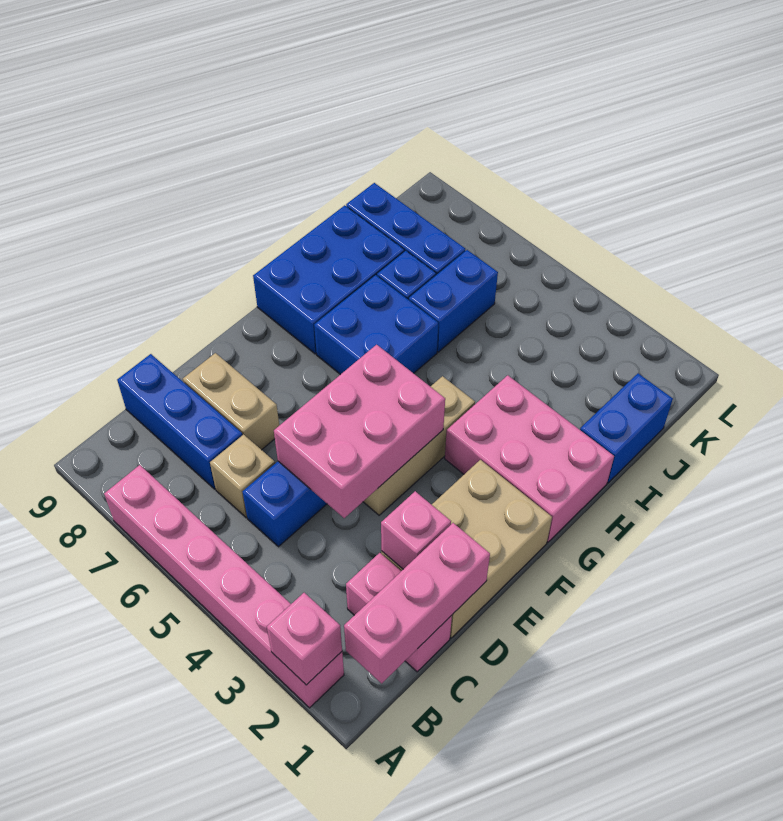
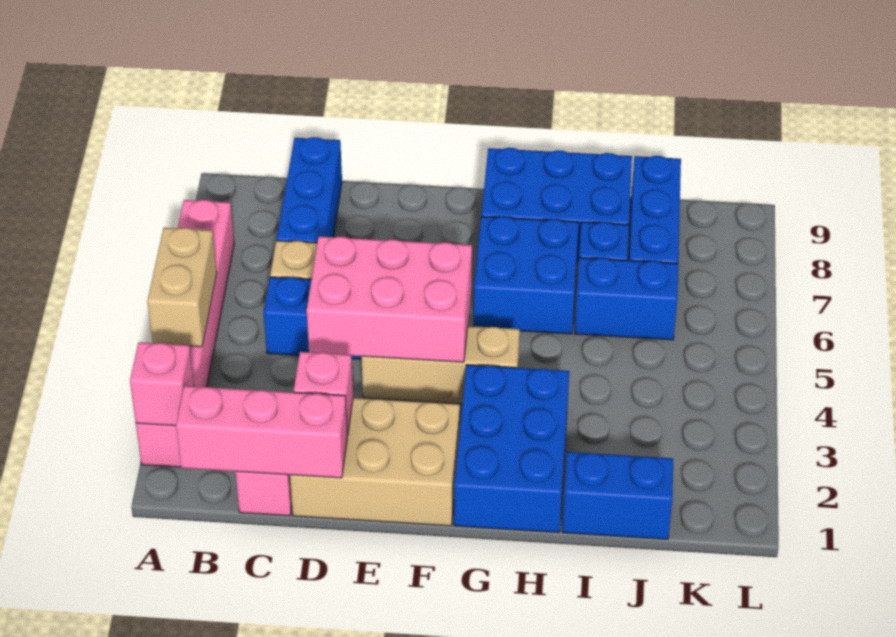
tan brick D7:D8 level 1 -> tan brick A4:A5 level 2
pink brick G1:H3 level 1 -> blue brick G1:H3 level 1

